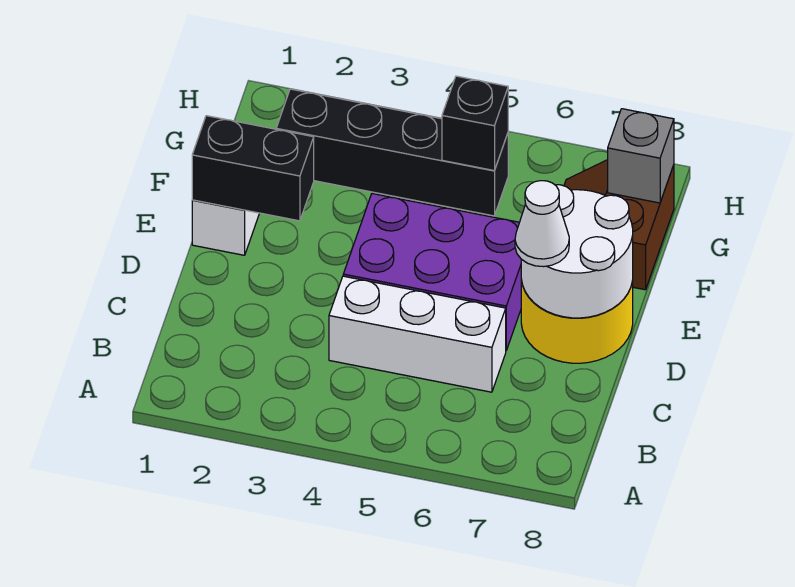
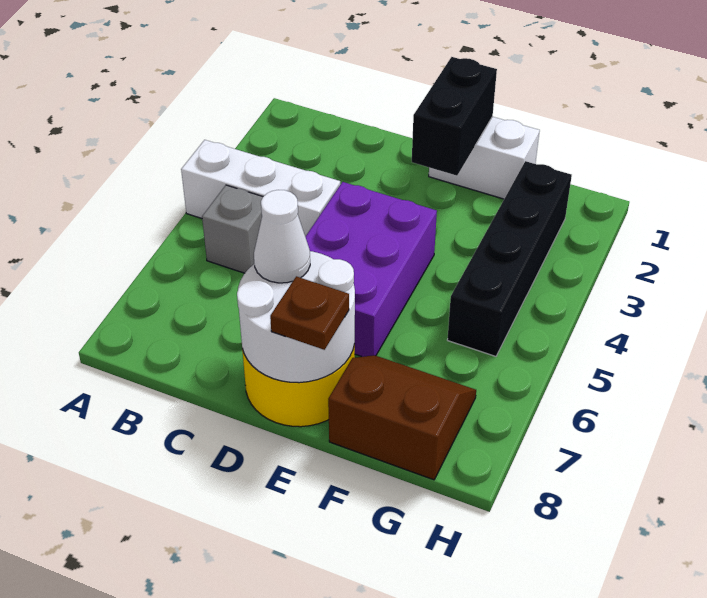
white brick C4:C6 level 1 -> white brick A4:C4 level 1
none -> brown plate E8 level 3
black brick G5 level 2 -> none
grey brick G8 level 2 -> grey brick B5 level 1

